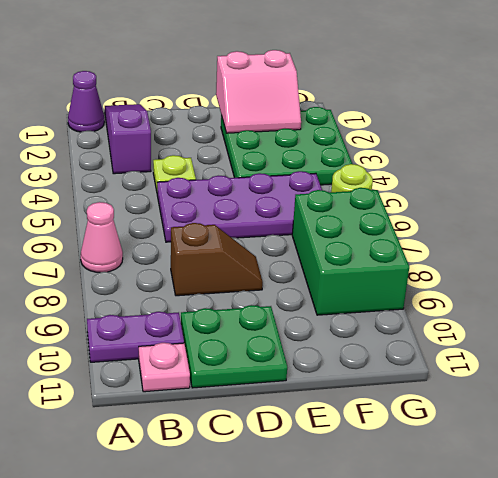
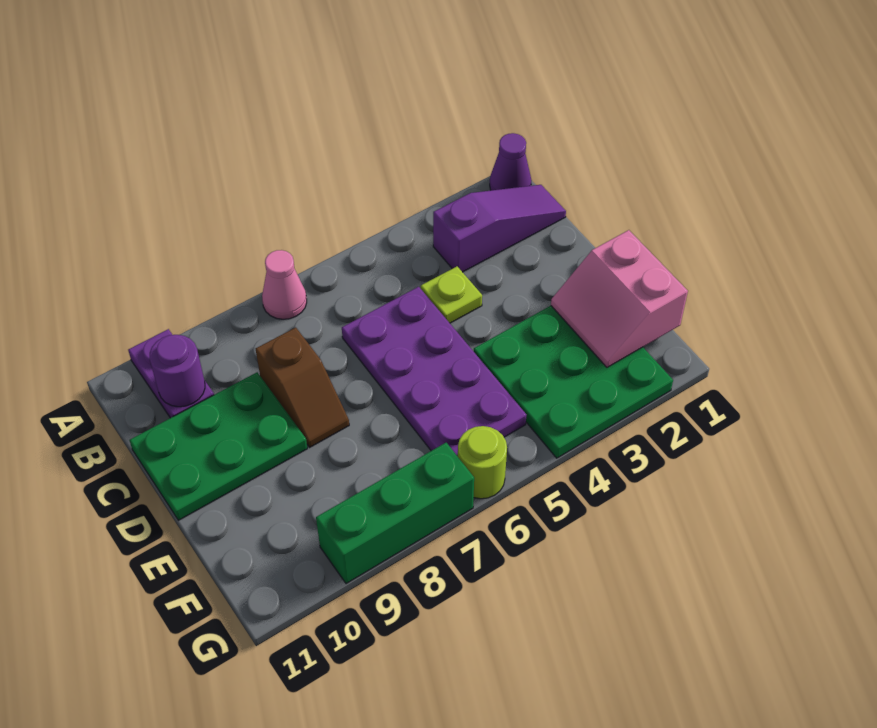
none -> purple round brick B10 level 2
pink plate B11 level 1 -> none
green plate C10:D11 level 1 -> green plate C9:D11 level 1
green brick F7:G9 level 1 -> green brick G7:G9 level 1

